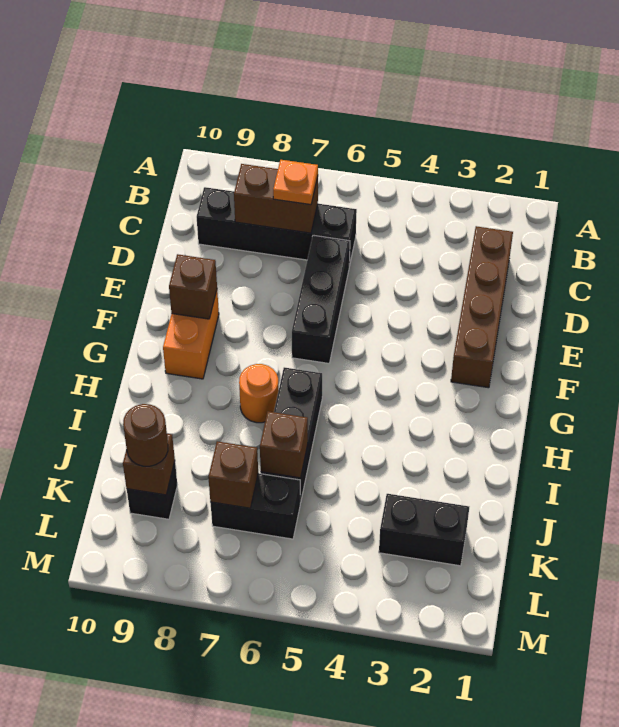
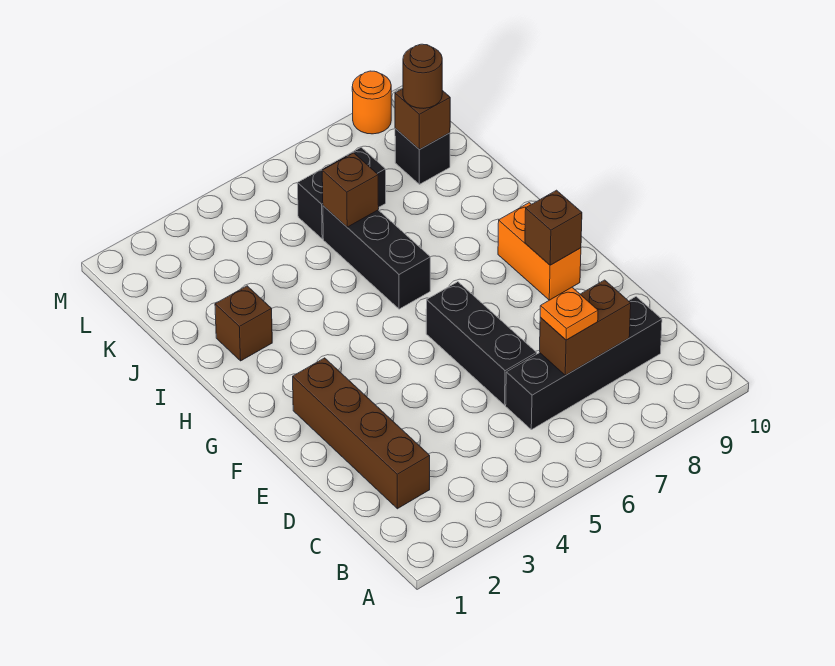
orange round brick H7 level 1 -> orange round brick M9 level 1
black brick K2:K3 level 1 -> none
brown brick K7 level 2 -> brown brick I2 level 1

